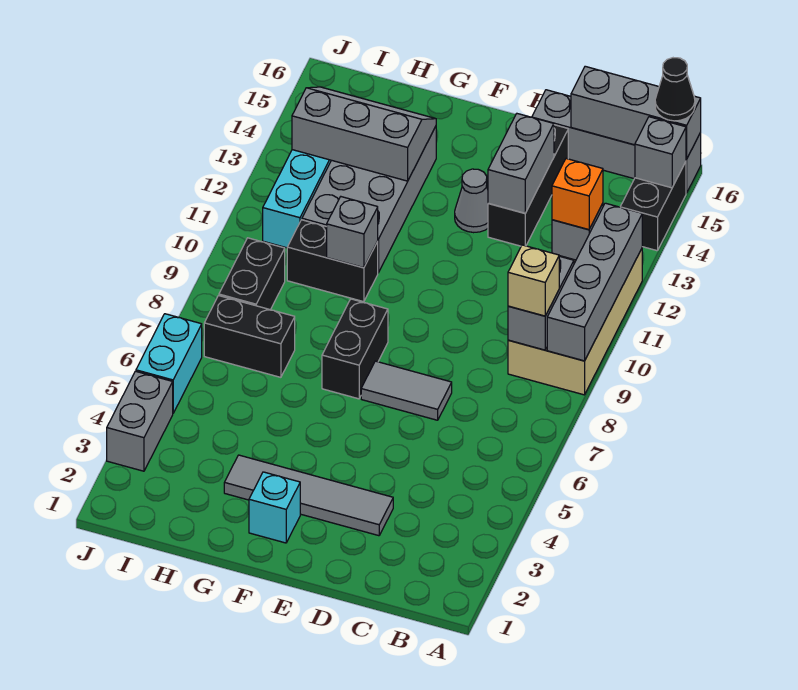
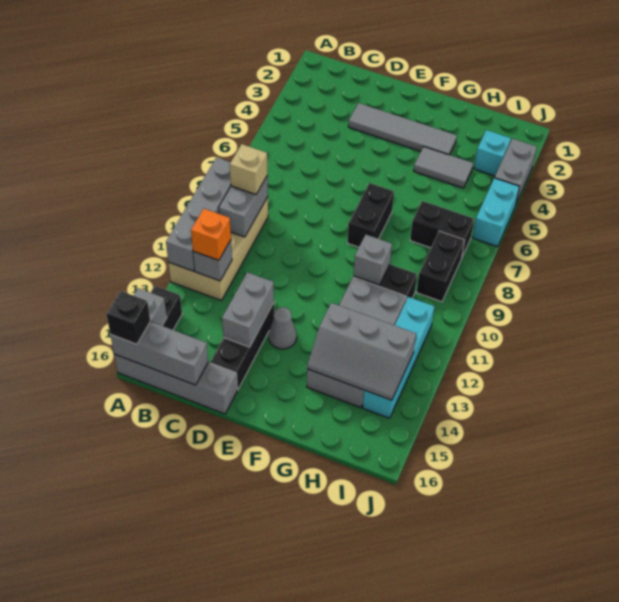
black cone A16 level 3 -> black brick A16 level 3
grey tile D7:E7 level 1 -> grey tile G4:H4 level 1
cyan brick F2 level 1 -> cyan brick I3 level 1

